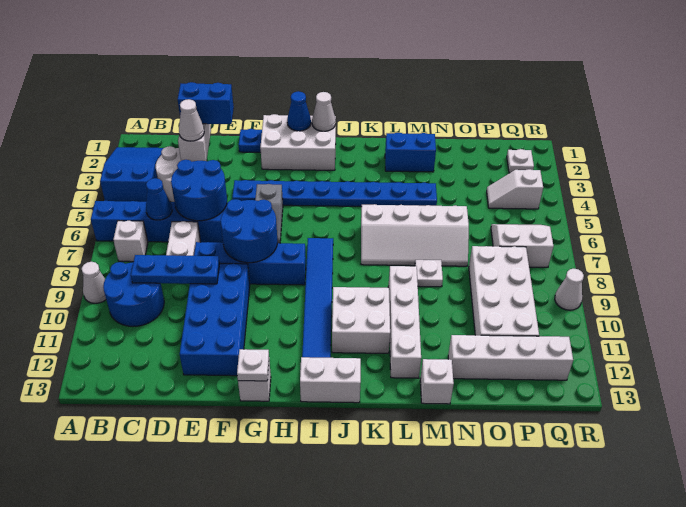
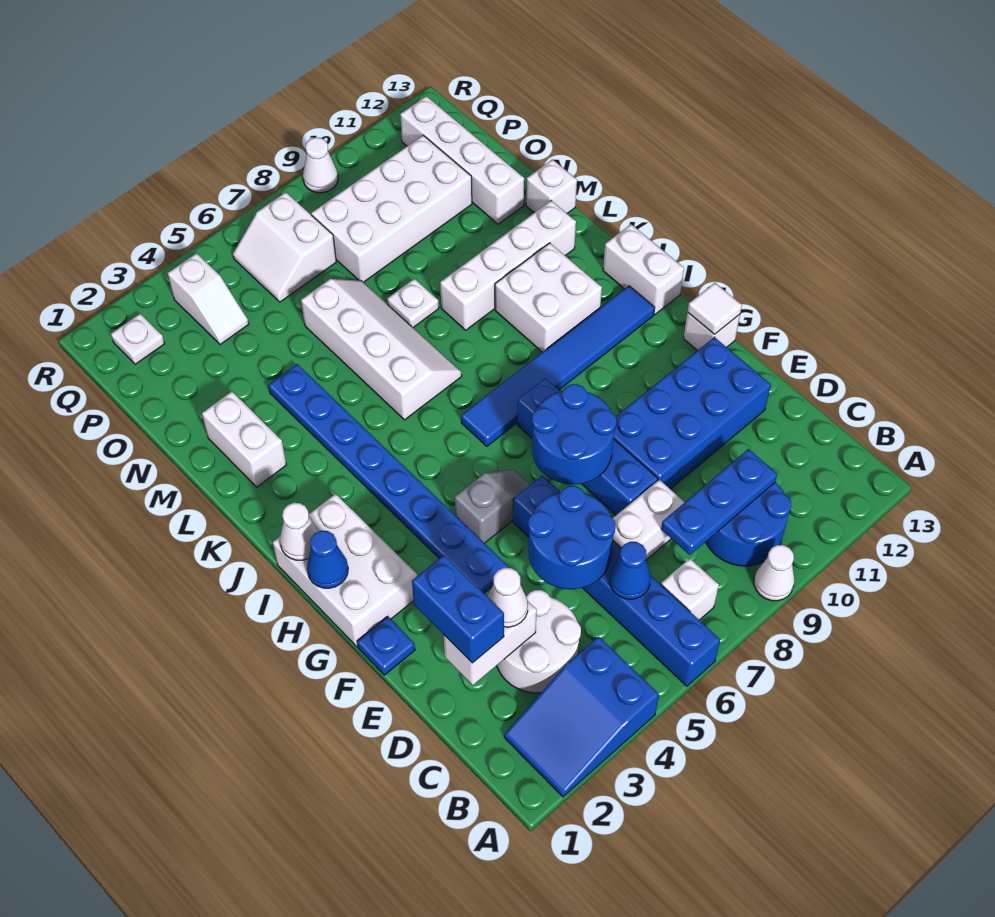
blue plate C9:E9 level 2 -> blue plate C8:C10 level 2
white plate G13 level 2 -> white tile G13 level 2
blue brick L2:M2 level 1 -> white brick L2:M2 level 1

